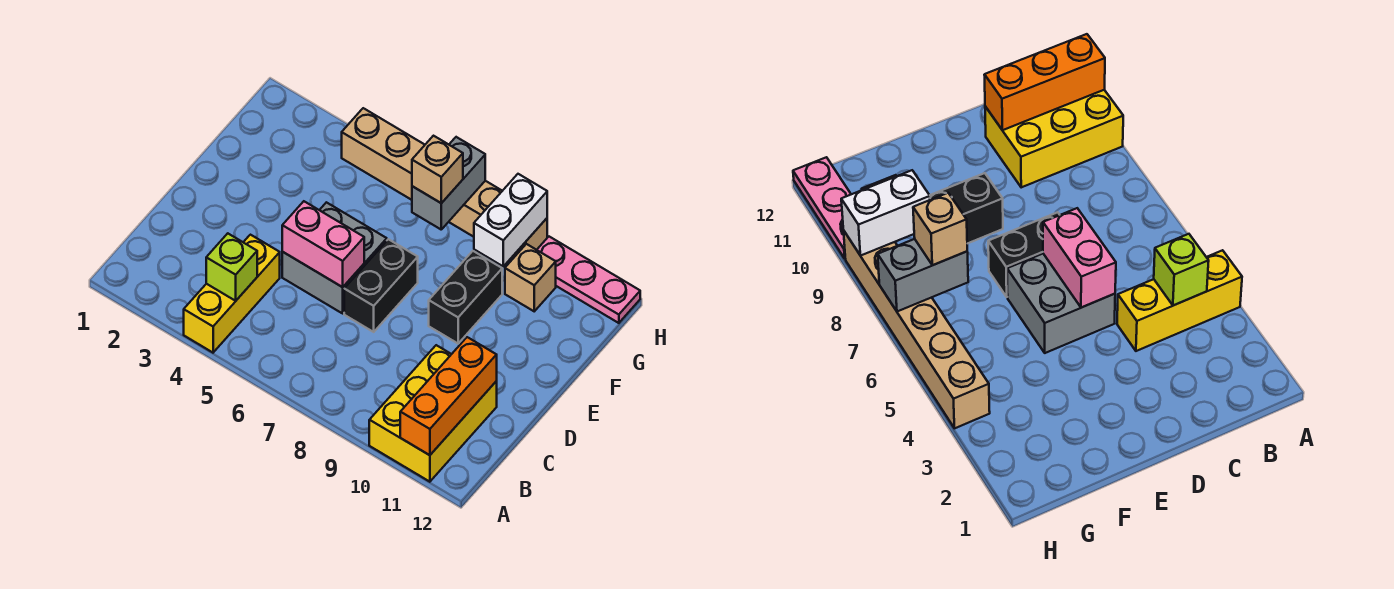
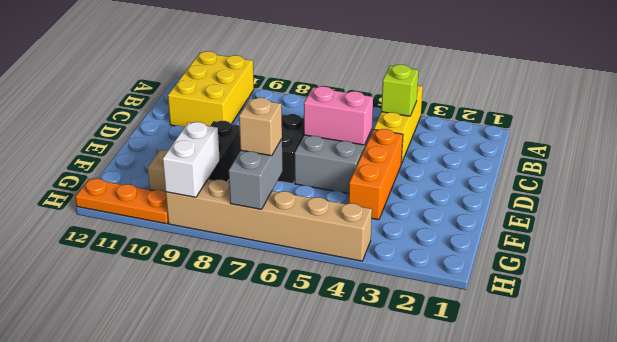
orange brick A11:C11 level 2 -> orange brick D4:F4 level 1
pink plate H10:H12 level 1 -> orange plate H10:H12 level 1

